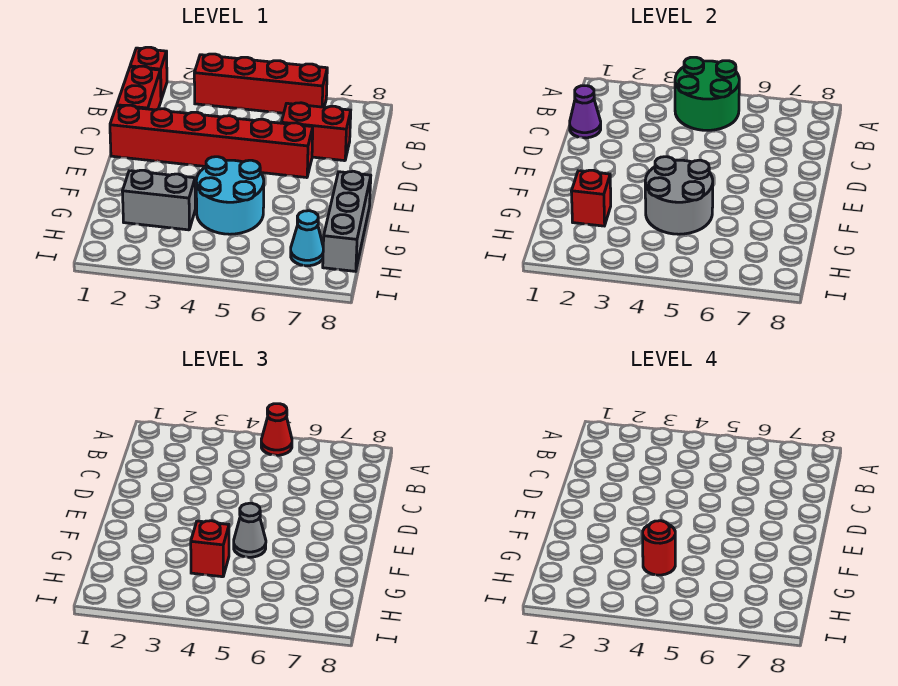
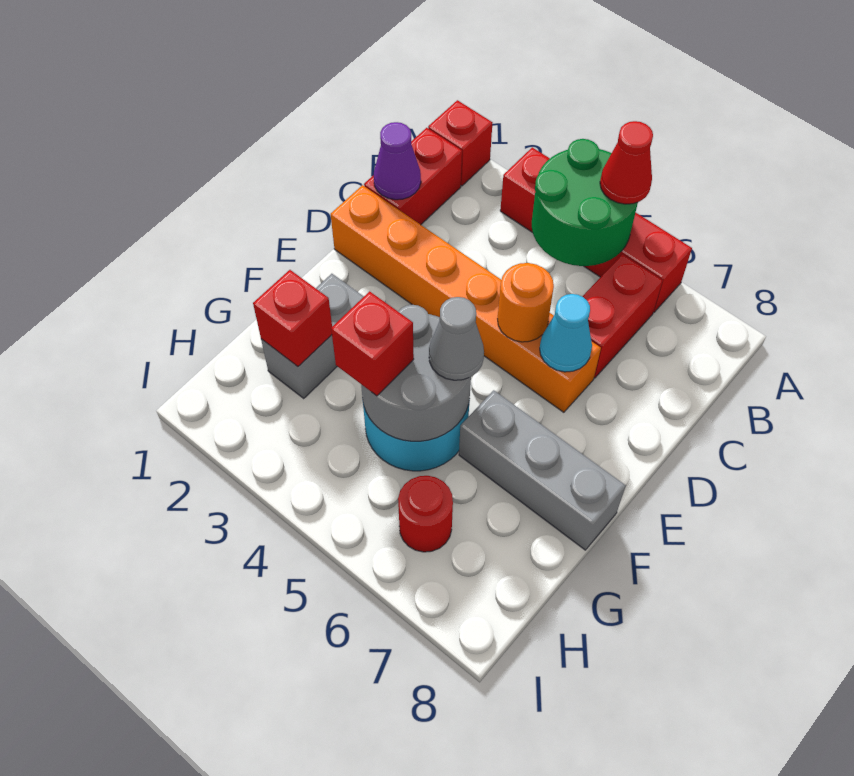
red brick C6:C7 level 1 -> red brick B6:C6 level 1
red brick D1:D6 level 1 -> orange brick D1:D6 level 1
none -> orange round brick D5 level 2
grey brick F8:H8 level 1 -> grey brick F6:F8 level 1
grey brick G2:G3 level 1 -> grey brick F2:G2 level 1
red round brick G4 level 4 -> red round brick H6 level 1
cyan cone H7 level 1 -> cyan cone D6 level 2

